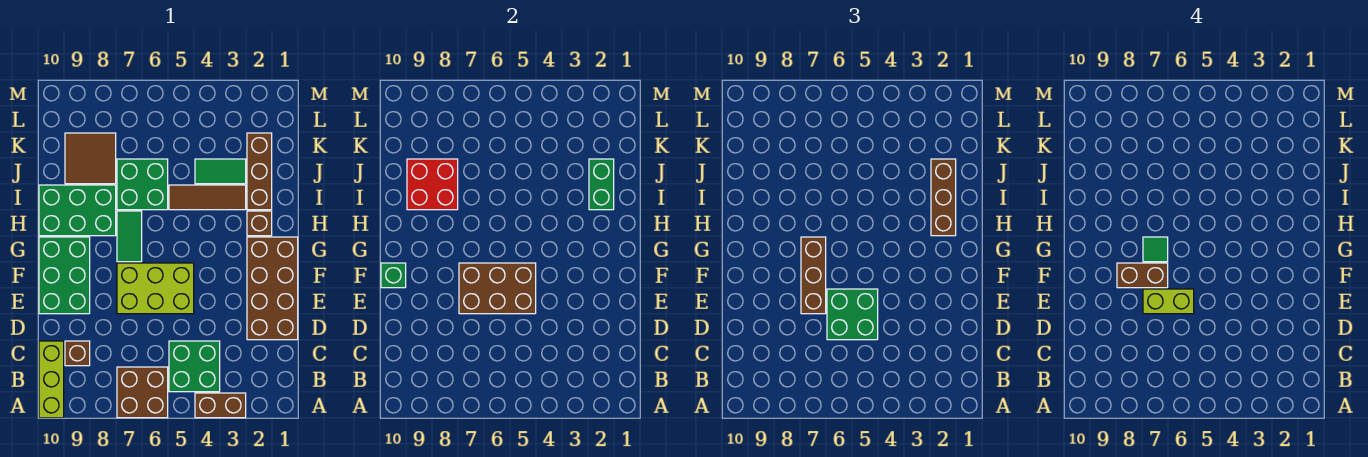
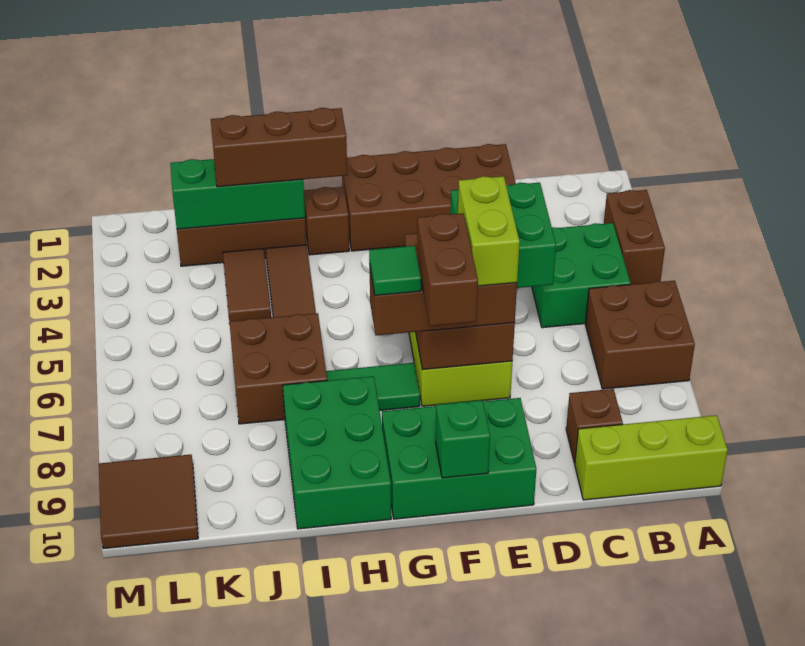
green brick I2:J2 level 2 -> green brick I2:K2 level 2
green brick I6:J7 level 1 -> brown brick I6:J7 level 1
red brick I8:J9 level 2 -> none
green tile J3:J4 level 1 -> brown tile J3:J4 level 1
brown tile J8:K9 level 1 -> brown tile L9:M10 level 1

